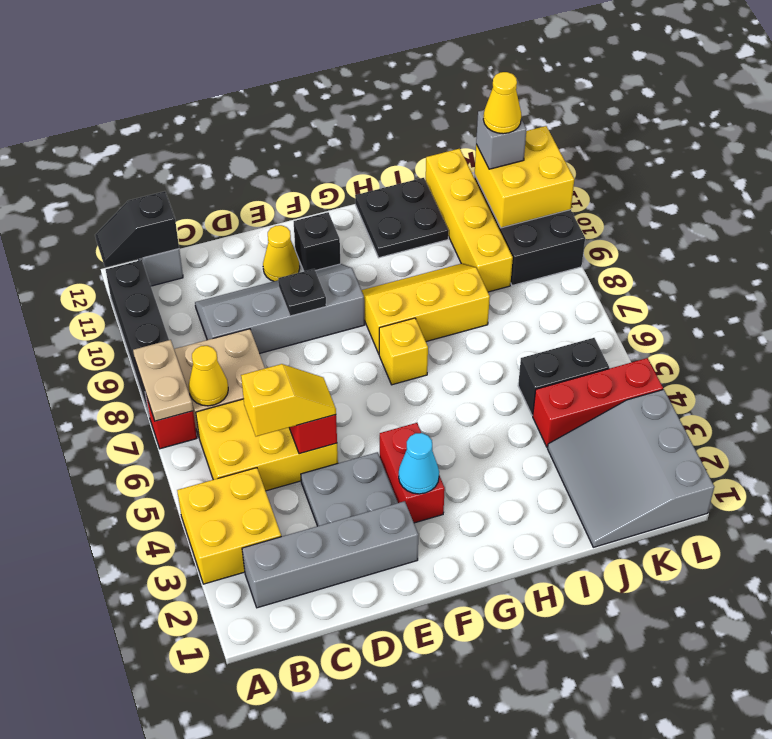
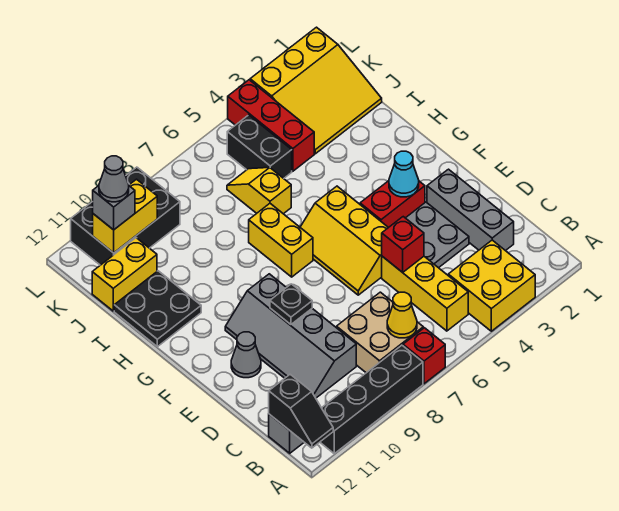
tan plate A7:A8 level 2 -> none
grey brick B2:E2 level 1 -> grey brick C2:E2 level 1
yellow brick B5:D6 level 1 -> yellow brick B5:D5 level 1
yellow slope C5:D5 level 3 top C -> yellow slope I6:J6 level 1 top I
yellow cone E11 level 1 -> grey cone E11 level 1
black brick F11 level 1 -> none
yellow brick G7 level 1 -> yellow brick G7:H7 level 1
yellow slope G8:I9 level 1 top 8 -> yellow slope E5:G6 level 1 top 5
grey slope J1:L3 level 1 top L -> yellow slope J1:L3 level 1 top L
yellow brick J9:J12 level 1 -> yellow brick J11:J12 level 1
yellow brick K10:L11 level 2 -> yellow brick K10:K11 level 2
yellow cone K11 level 4 -> grey cone K11 level 4

